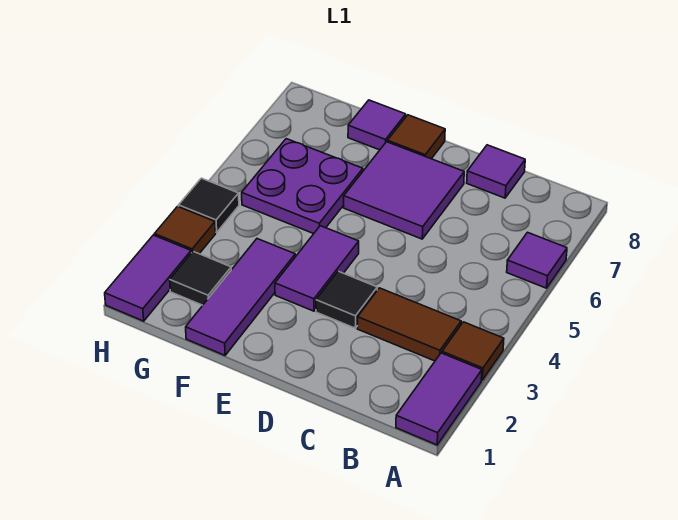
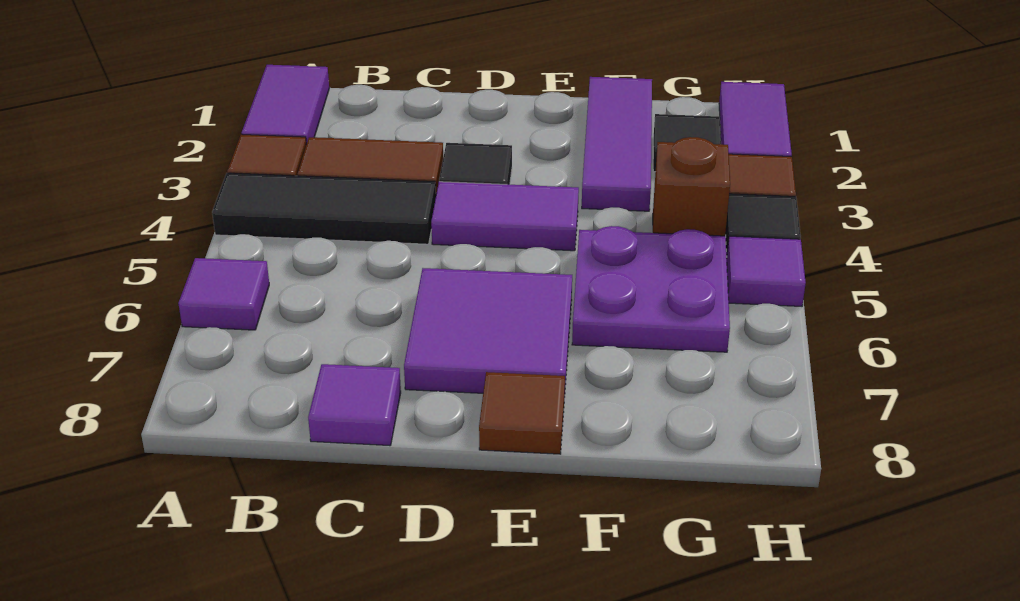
none -> black tile A4:C4 level 1
purple tile E3:E4 level 1 -> purple tile D4:E4 level 1
purple tile F8 level 1 -> purple tile H5 level 1
none -> brown brick G4 level 1

